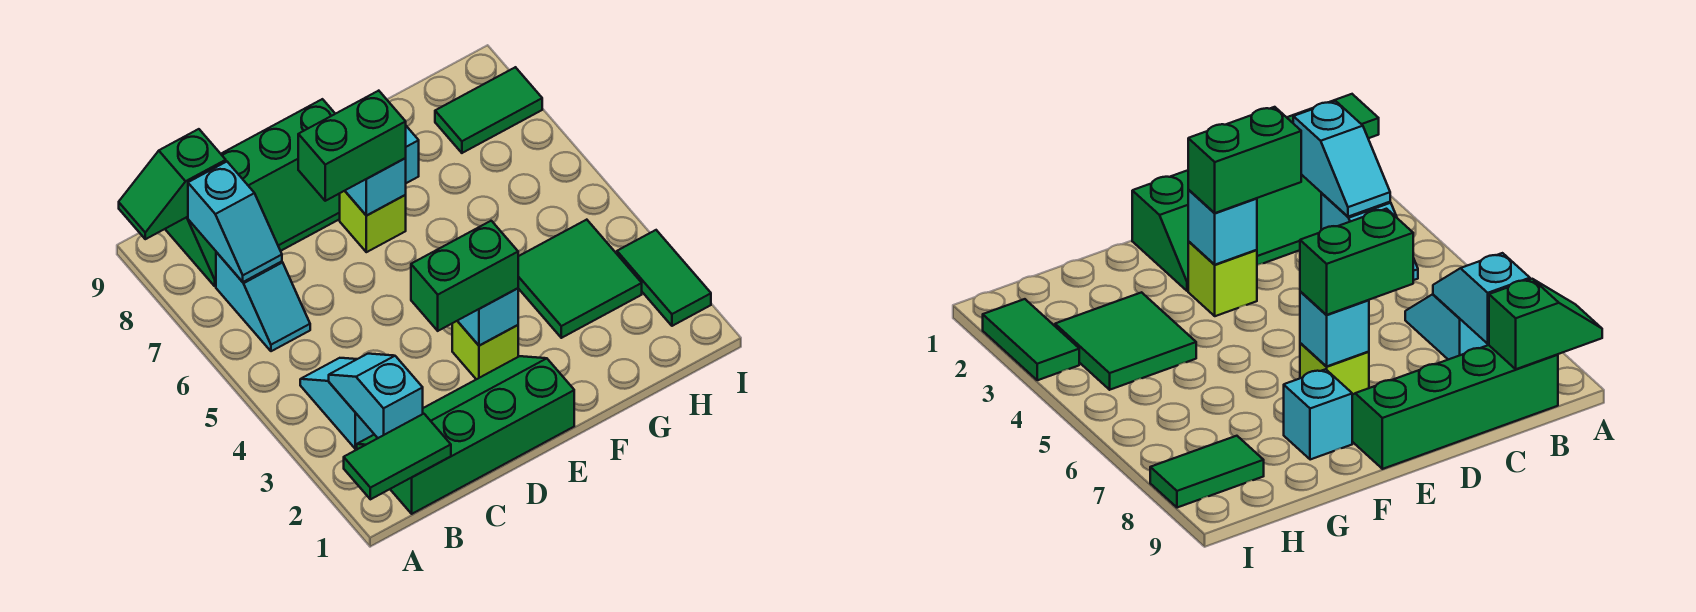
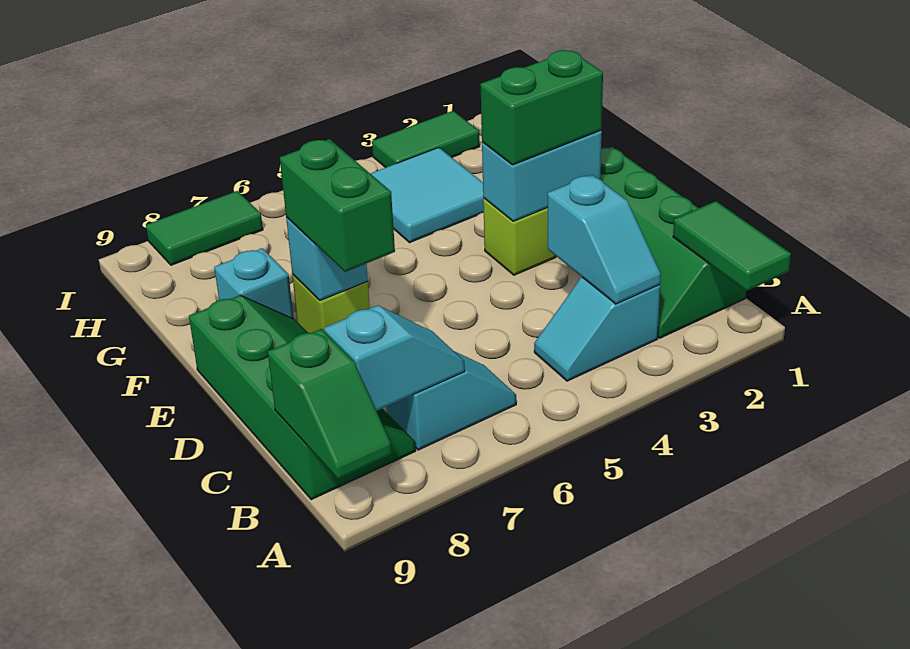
cyan slope B2:B3 level 2 top 2 -> cyan slope B3:C3 level 2 top C
green brick D3:E3 level 3 -> green brick E2:E3 level 3
cyan brick E3 level 2 -> cyan brick E2:E3 level 2
green tile G3:H4 level 1 -> cyan tile G3:H4 level 1
green tile H8:I8 level 1 -> green tile I7:I8 level 1

